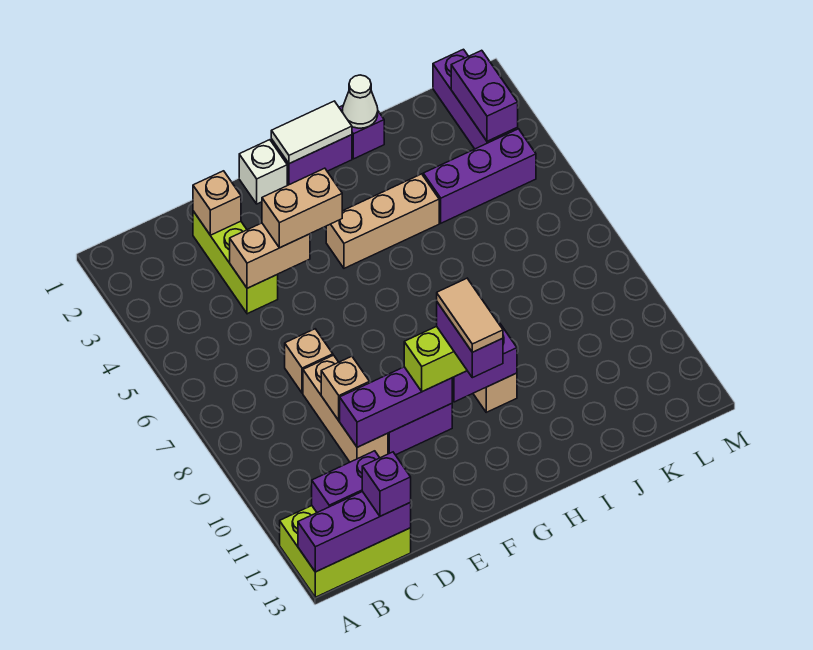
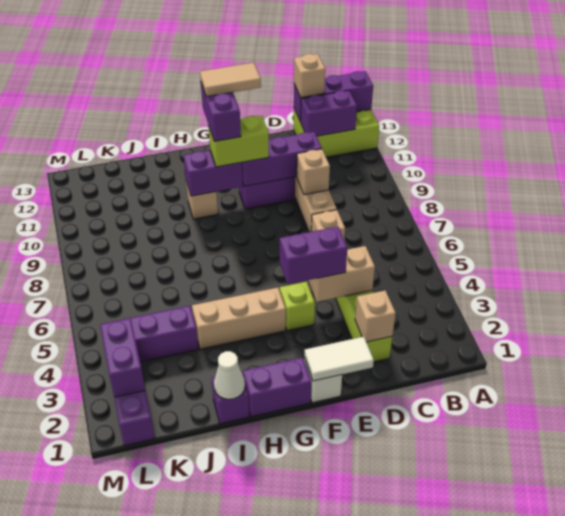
purple brick C13 level 3 -> tan brick C13 level 3
tan brick E4:F4 level 3 -> purple brick E4:F4 level 3
none -> lime brick F4 level 1
white tile G1:H1 level 2 -> white tile E1:F1 level 2
tan tile G10:G11 level 5 -> tan tile F11:G11 level 5

